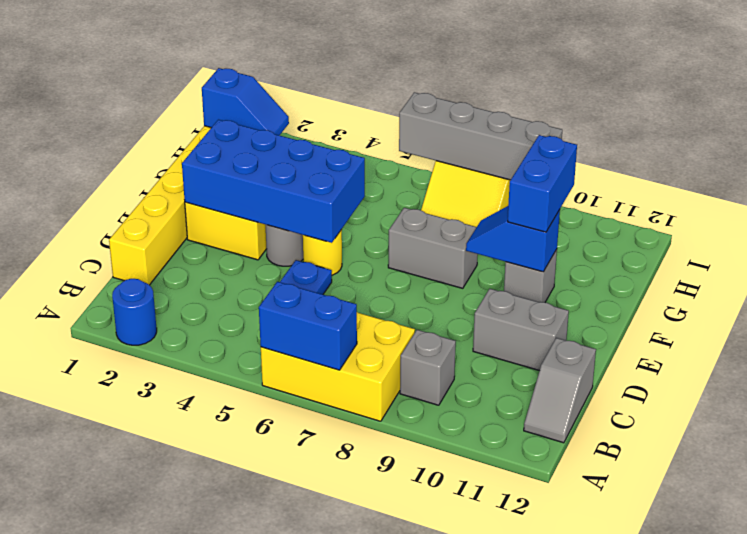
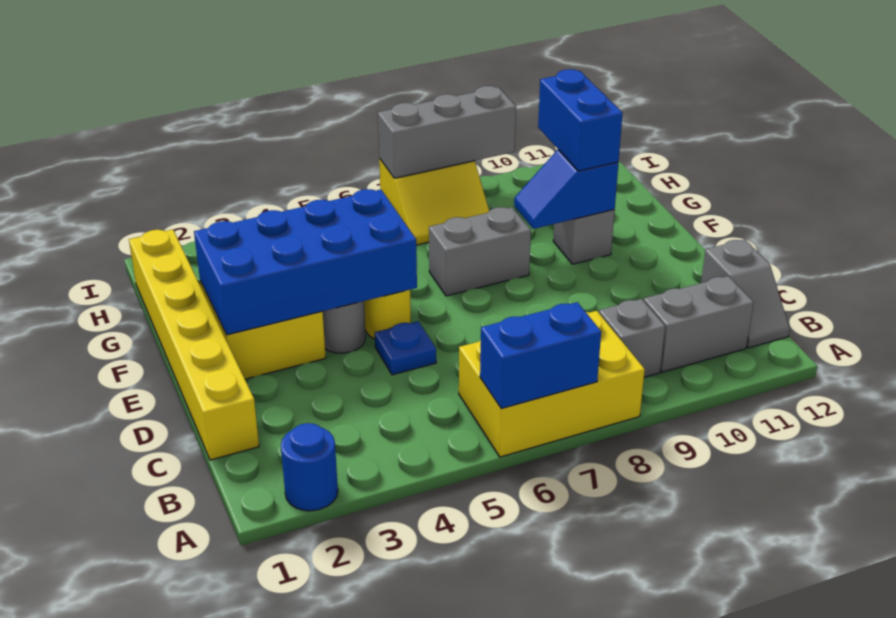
grey brick D10:D11 level 1 -> grey brick B10:B11 level 1
blue slope H1:H2 level 2 top 1 -> none
grey brick I6:I9 level 2 -> grey brick I7:I9 level 2

